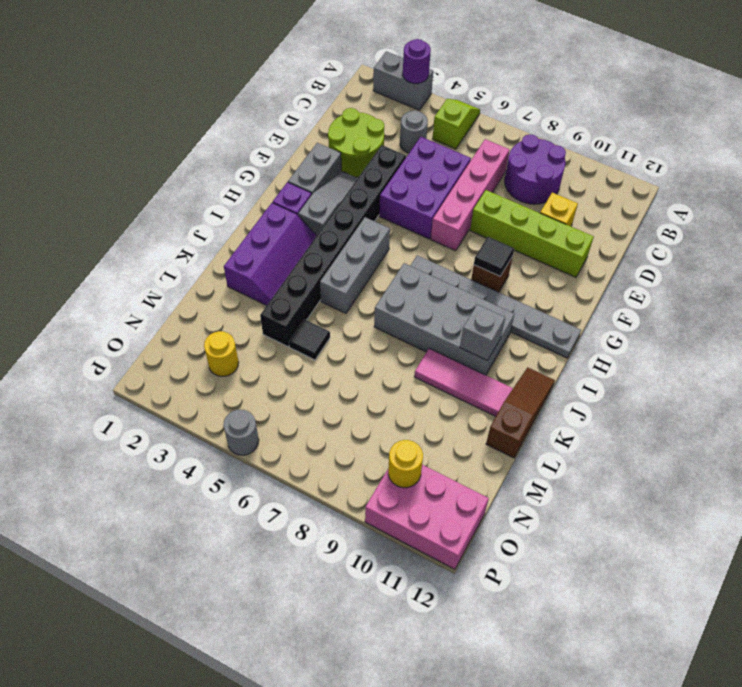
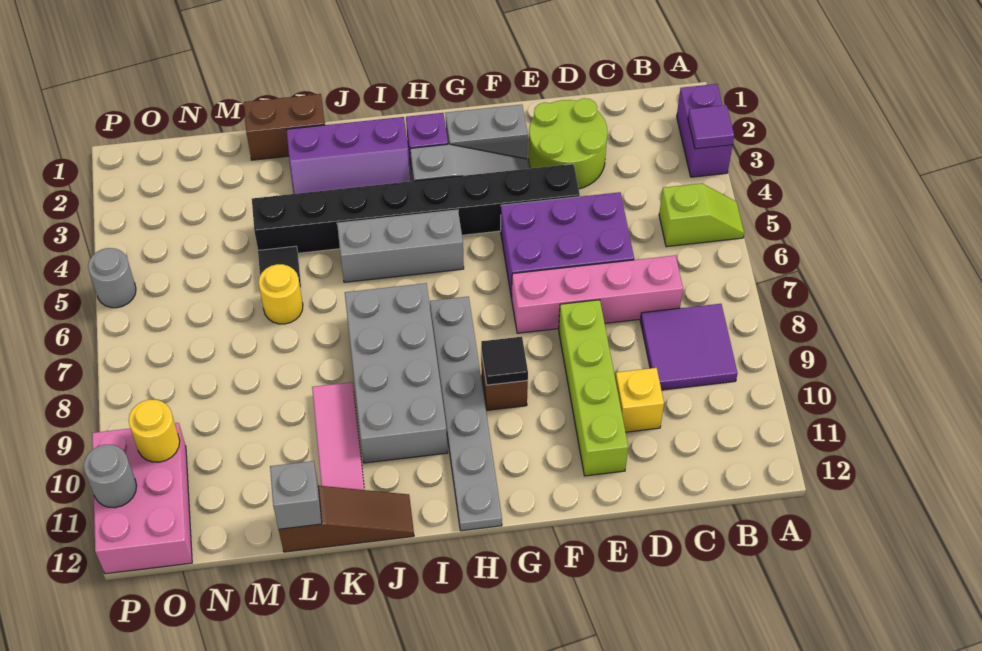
grey brick A2:A3 level 1 -> purple brick A2:A3 level 1
purple round brick A3 level 2 -> purple tile A3 level 2
purple round brick B8:C9 level 1 -> purple tile B8:C9 level 1
grey round brick C4 level 1 -> grey round brick P11 level 2
grey brick J10 level 2 -> grey brick L12 level 2
none -> brown brick K1:L1 level 1
yellow round brick N3 level 1 -> yellow round brick L6 level 1

